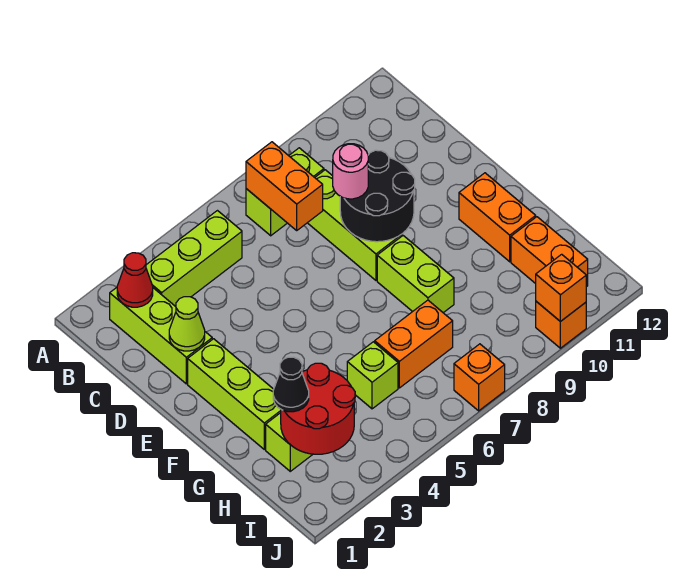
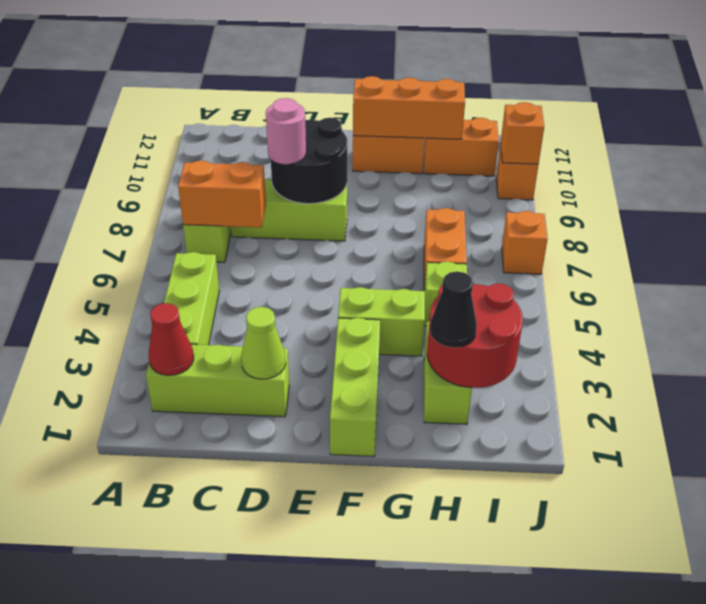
lime brick E2:G2 level 1 -> lime brick F1:F3 level 1
lime brick F8:G8 level 1 -> lime brick F4:G4 level 1
none -> orange brick F11:H11 level 2

